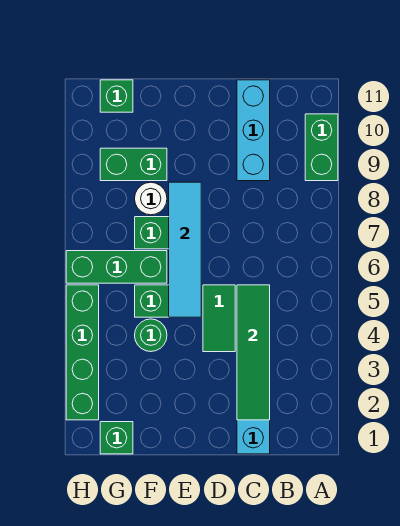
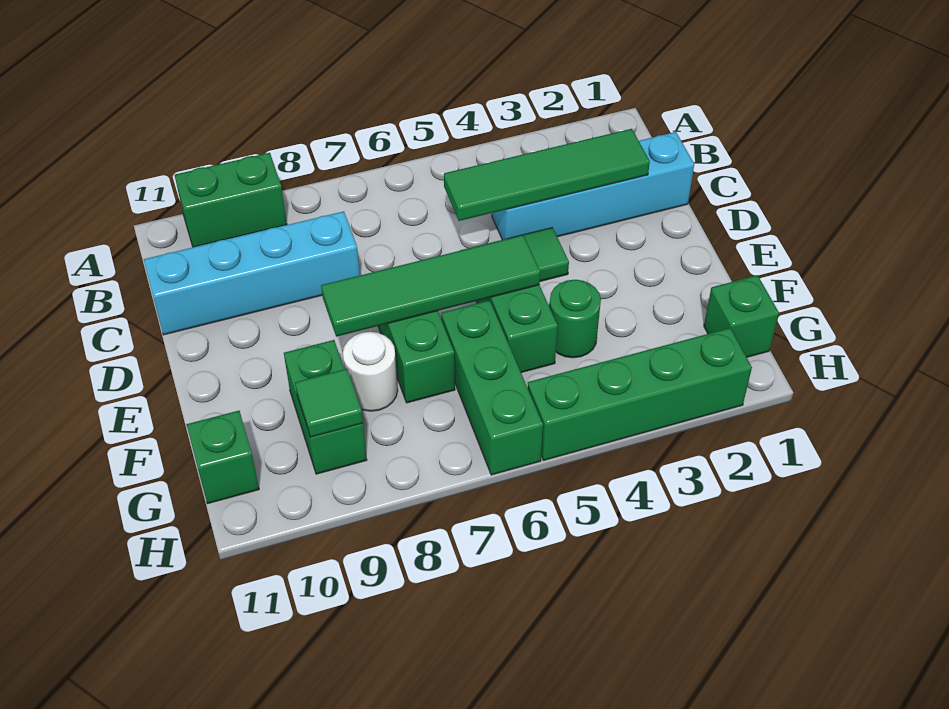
cyan brick C9:C11 level 1 -> cyan brick C8:C11 level 1
cyan tile E5:E8 level 2 -> green tile E5:E8 level 2
none -> green tile G9 level 2

